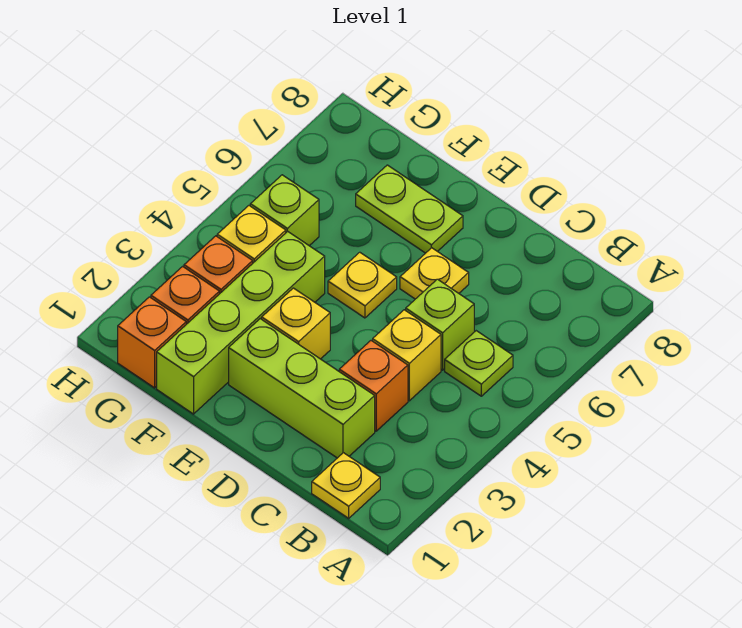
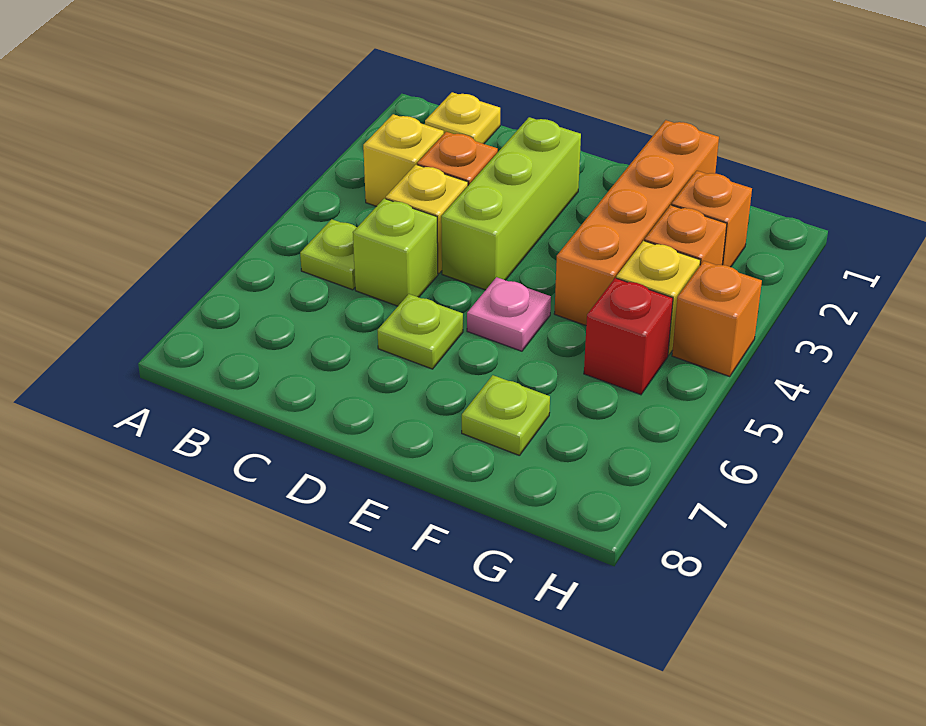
lime brick C2:E2 level 1 -> lime brick D2:D4 level 1
yellow plate D6 level 1 -> lime plate D6 level 1
yellow brick E3 level 1 -> yellow brick B3 level 1
yellow plate E5 level 1 -> pink plate E5 level 1
lime plate E7:F7 level 1 -> lime plate F7 level 1
lime brick F1:F4 level 1 -> orange brick F1:F4 level 1
orange brick G1 level 1 -> orange brick H4 level 1
lime brick G5 level 1 -> red brick G5 level 1

